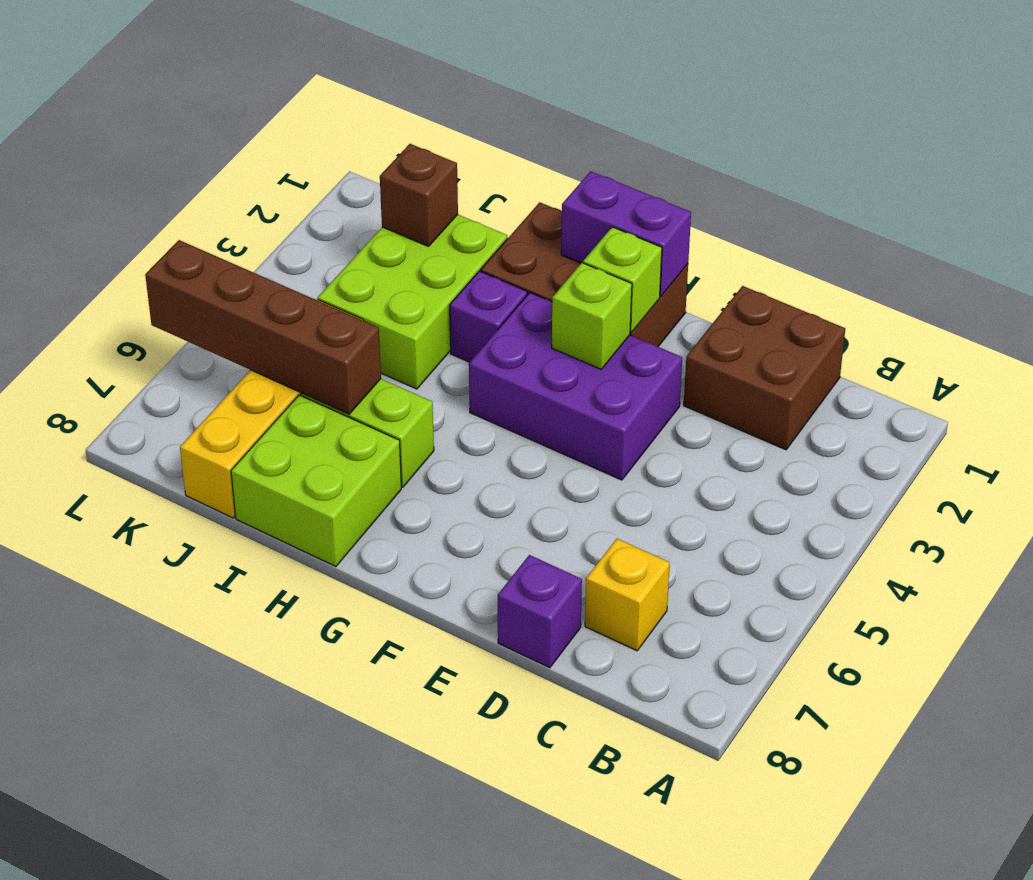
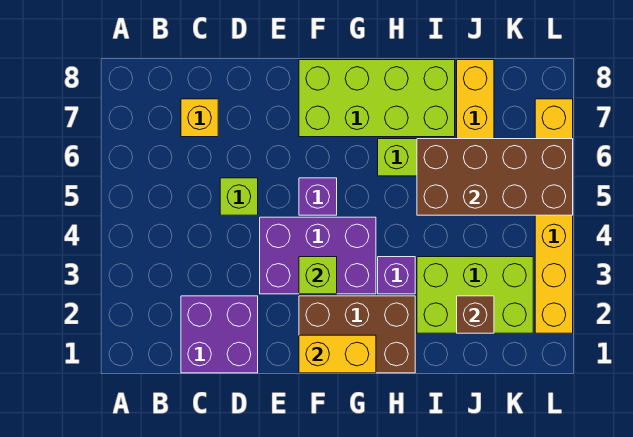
brown brick C1:D2 level 1 -> purple brick C1:D2 level 1
purple brick D8 level 1 -> purple brick F5 level 1
purple brick F1:G1 level 2 -> yellow brick F1:G1 level 2
lime brick F2 level 2 -> lime brick D5 level 1
lime brick H7:I8 level 1 -> lime brick F7:I8 level 1
lime brick I2:J4 level 1 -> lime brick I2:K3 level 1
brown brick I6:L6 level 2 -> brown brick I5:L6 level 2
none -> yellow brick L2:L7 level 1

